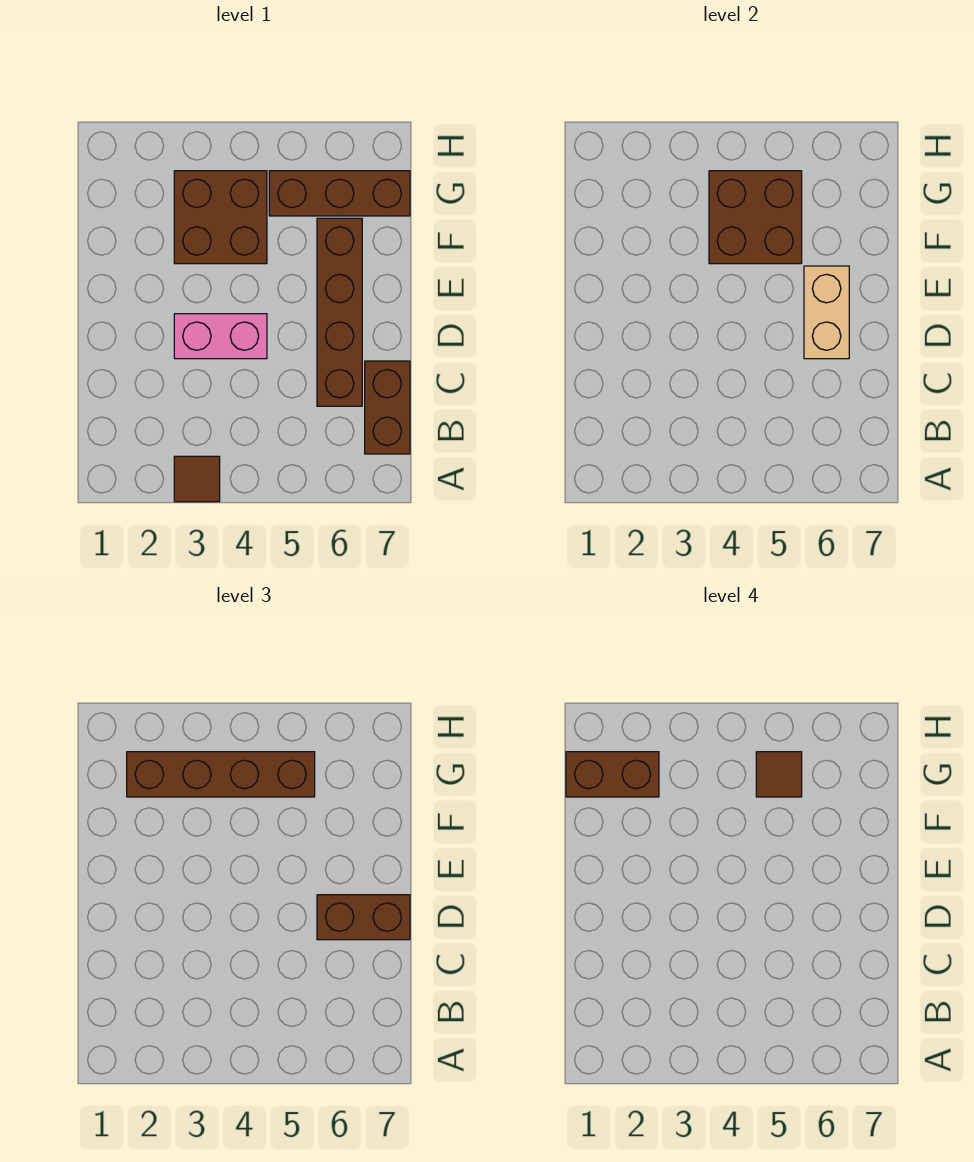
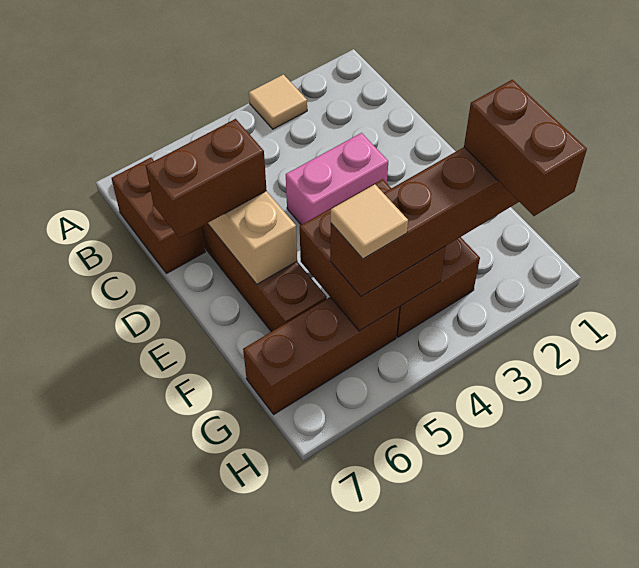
brown tile A3 level 1 -> tan tile A3 level 1
brown brick G1:G2 level 4 -> brown brick G2:H2 level 4
brown tile G5 level 4 -> tan tile G5 level 4

